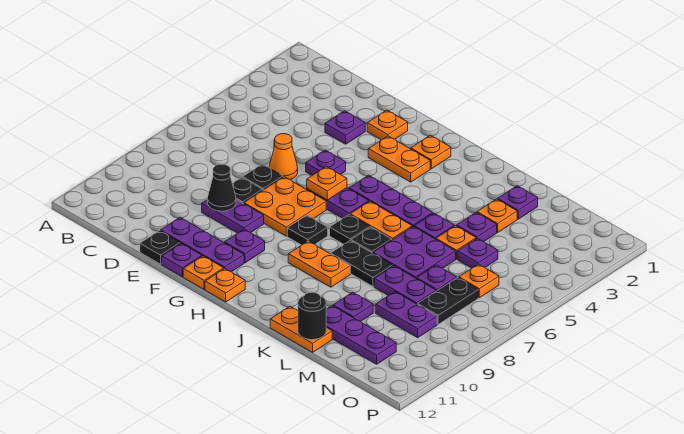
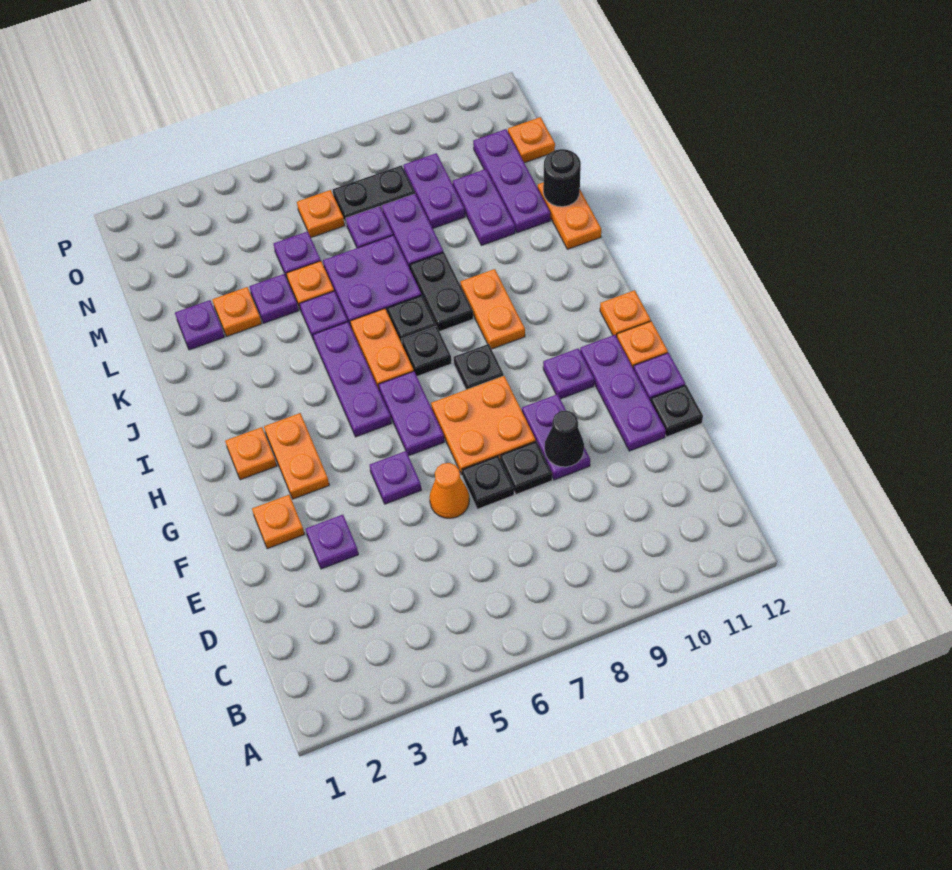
orange plate G6 level 2 -> orange plate N12 level 1
purple plate L10 level 1 -> purple plate L10:M10 level 1

